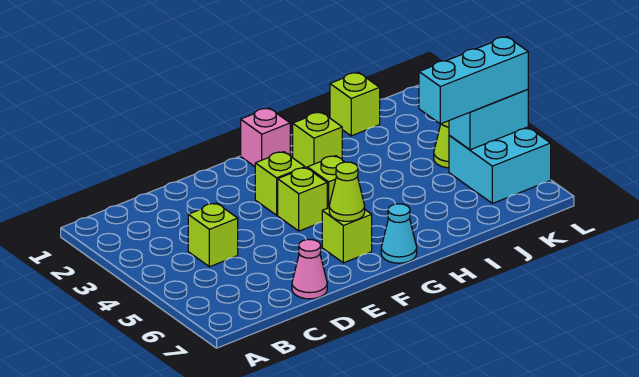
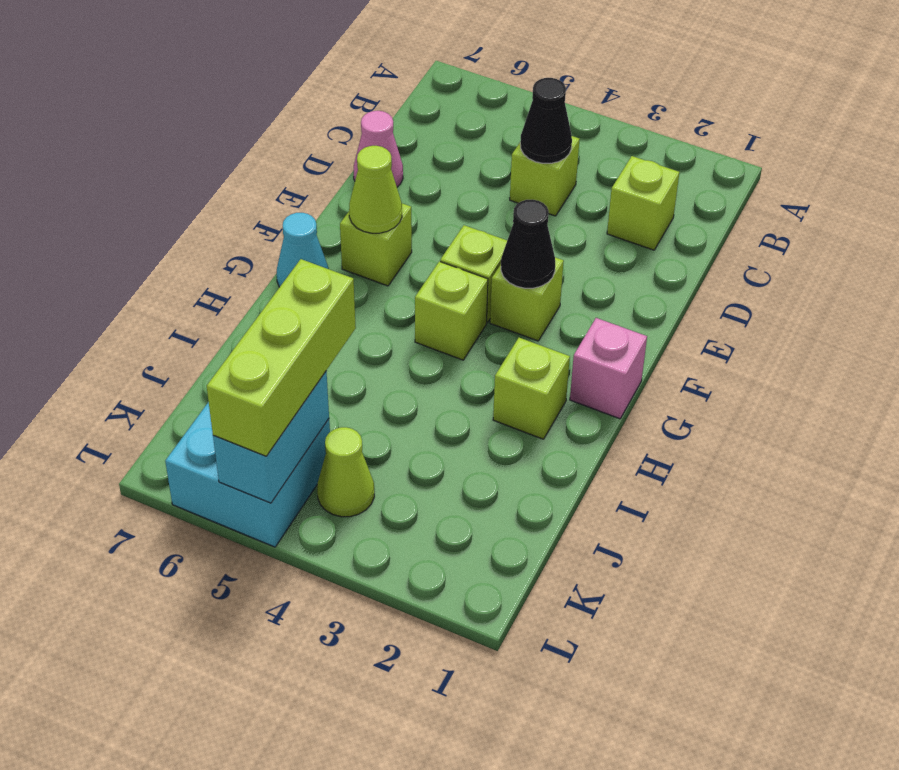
none -> black cone C4 level 2
none -> black cone F3 level 2
lime brick J1 level 1 -> lime brick C2 level 1
cyan brick J5:L5 level 3 -> lime brick J5:L5 level 3

